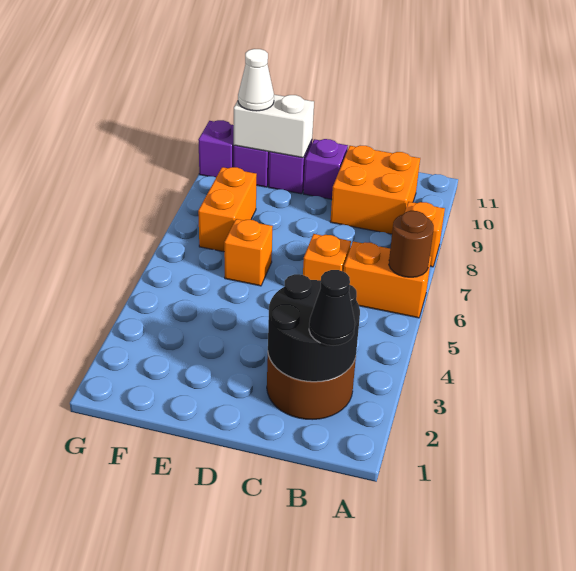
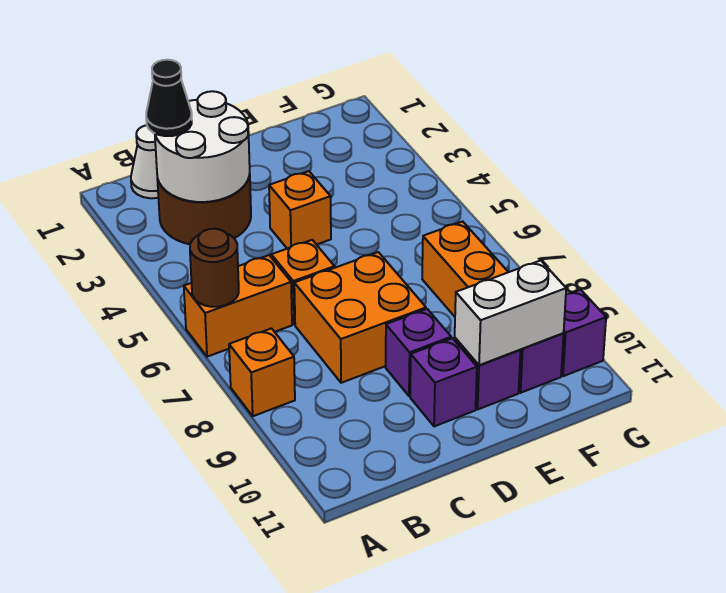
black round brick B2:C3 level 2 -> white round brick B2:C3 level 2
orange brick B9:C10 level 1 -> orange brick C7:D8 level 1
none -> purple brick D9 level 1
orange brick E6 level 1 -> orange brick D4 level 1
white cone F10 level 3 -> white cone B1 level 1

